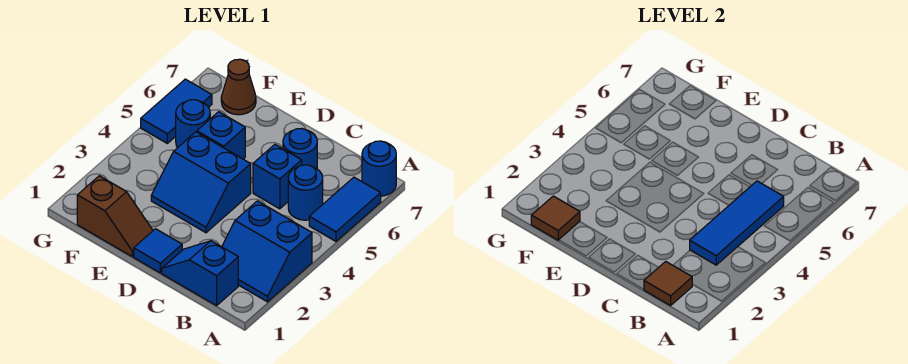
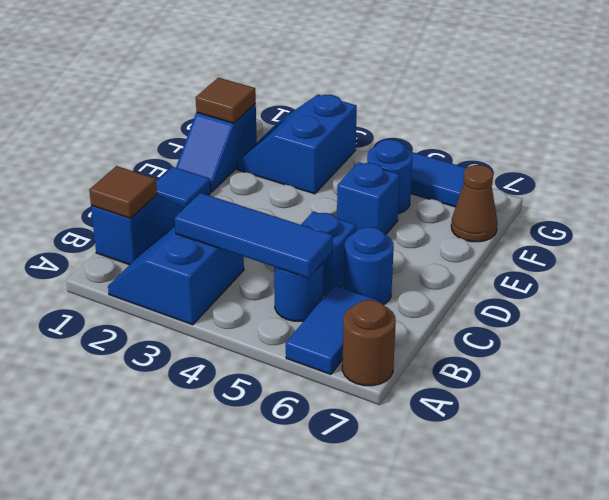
blue tile A5:A6 level 1 -> blue tile A6:B6 level 1
blue round brick A7 level 1 -> brown round brick A7 level 1
blue slope D3:E4 level 1 top 4 -> blue slope F2:G3 level 1 top 3
brown slope E1:F1 level 1 top F -> blue slope E1:F1 level 1 top F

